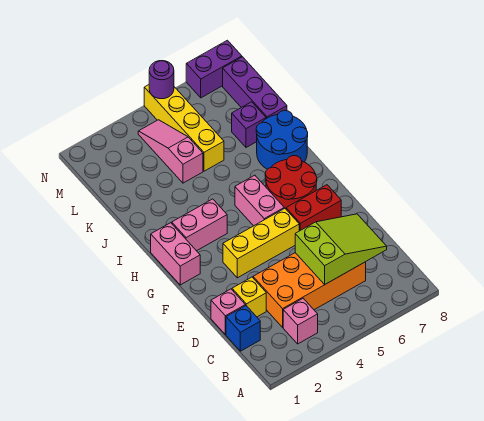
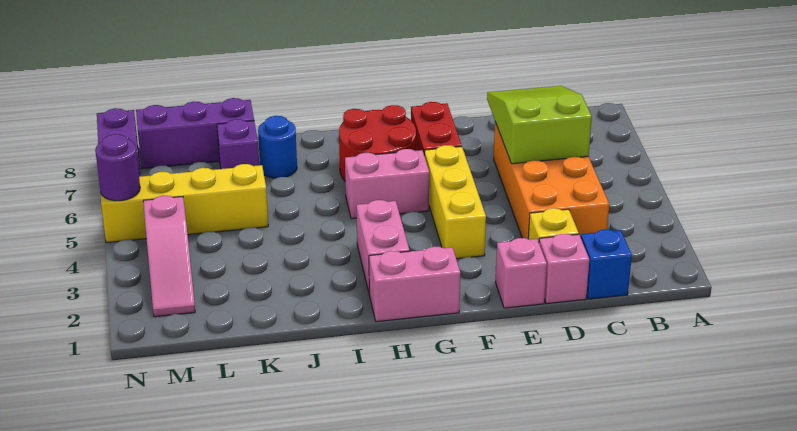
pink brick B3 level 1 -> pink brick E1 level 1
blue round brick I7:J8 level 1 -> blue round brick J7 level 1
pink slope K4:M4 level 1 top K -> pink slope M2:M4 level 1 top 4

